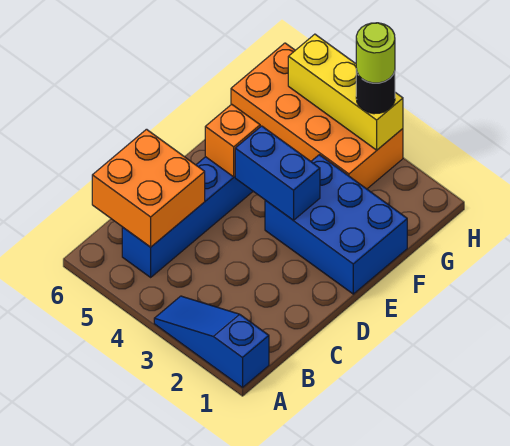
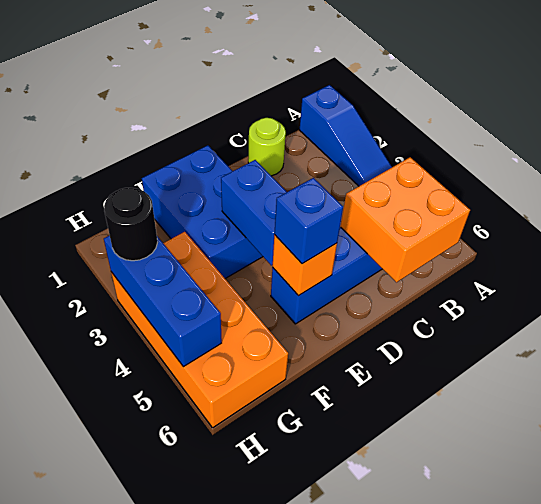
none -> blue brick E5 level 3
yellow brick H3:H5 level 2 -> blue brick H3:H5 level 2
lime round brick H3 level 4 -> lime round brick C1 level 1

